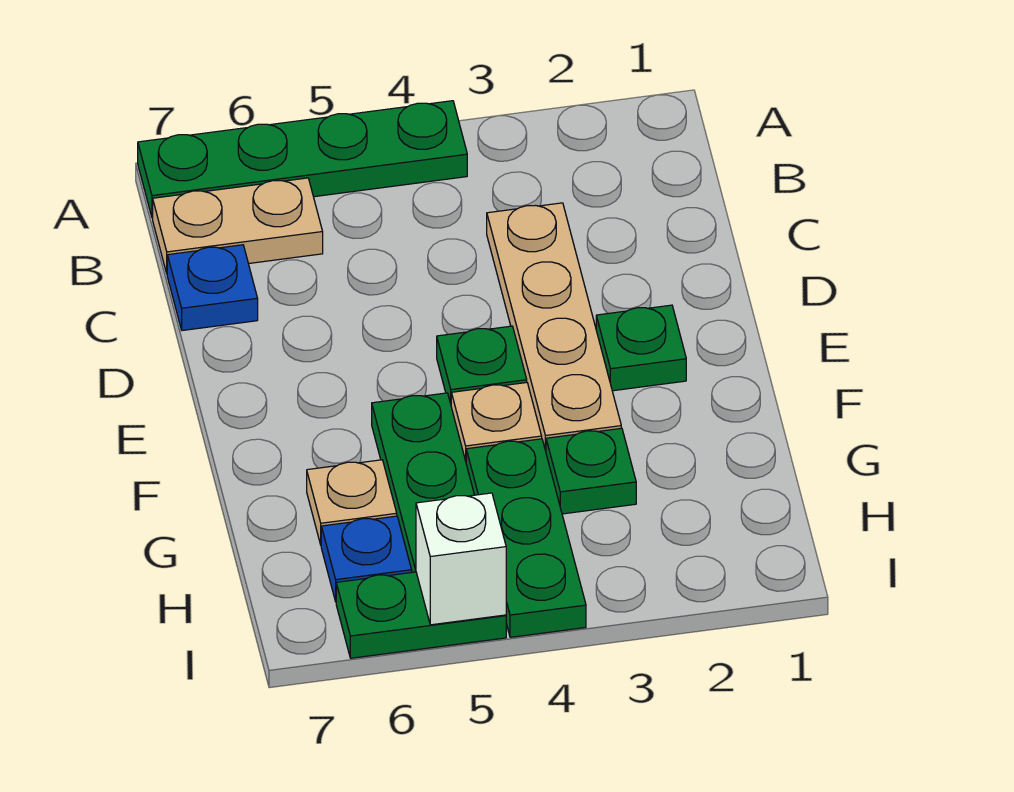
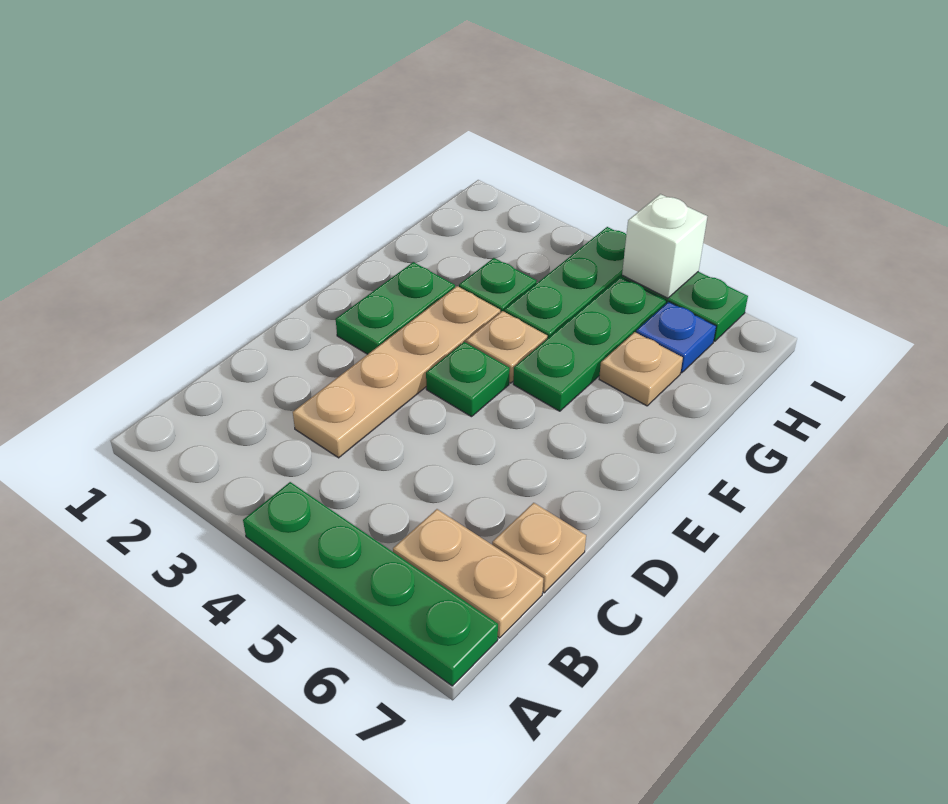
blue plate C7 level 1 -> tan plate C7 level 1
green plate E2 level 1 -> green plate E2:F2 level 1

